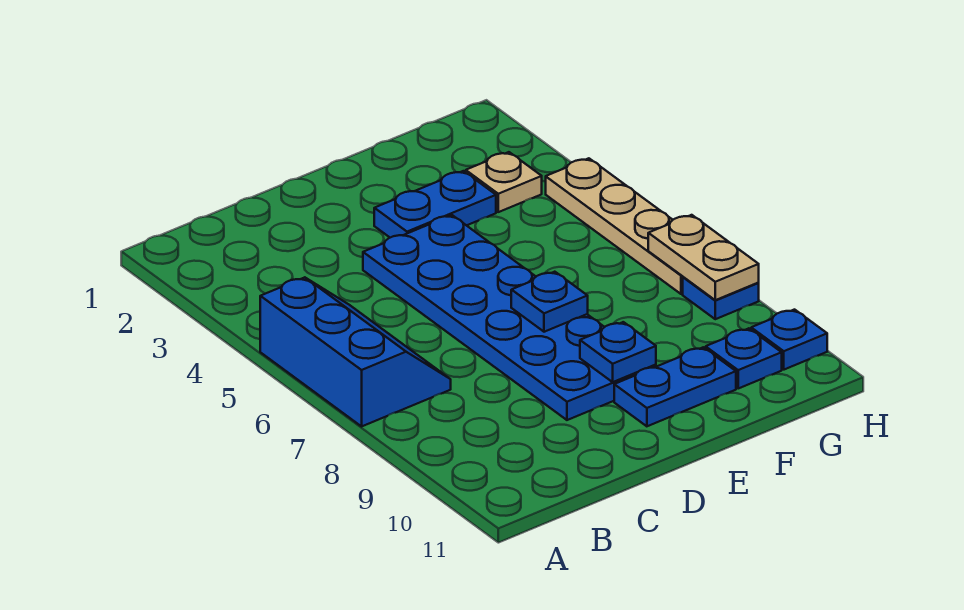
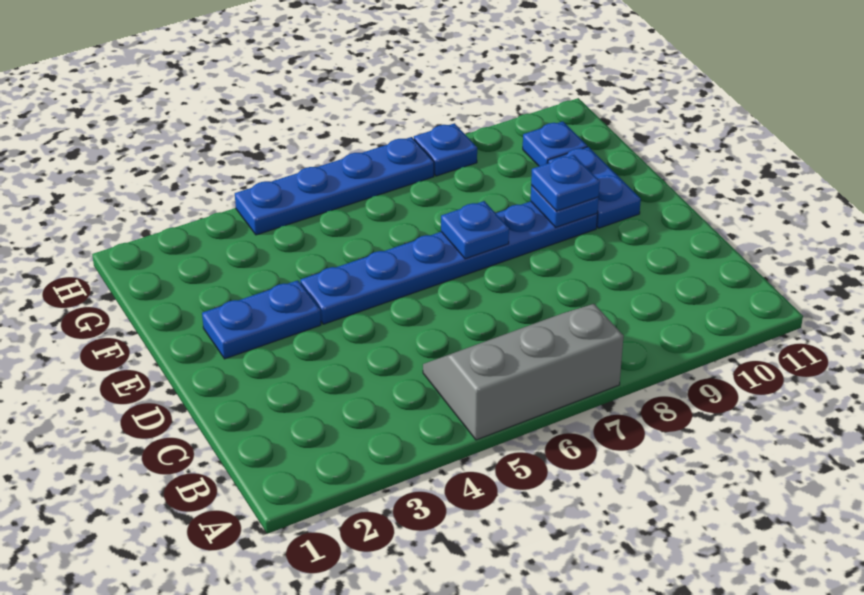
blue slope A5:B7 level 1 top A -> grey slope A5:B7 level 1 top A
blue plate D4:E9 level 1 -> blue plate E4:E9 level 1
blue plate E3:F3 level 1 -> blue plate E2:E3 level 1
tan plate G3 level 1 -> none
tan plate H4:H7 level 1 -> blue plate H4:H7 level 1
tan plate H7:H8 level 2 -> none
blue plate H10 level 1 -> blue plate E9 level 3

